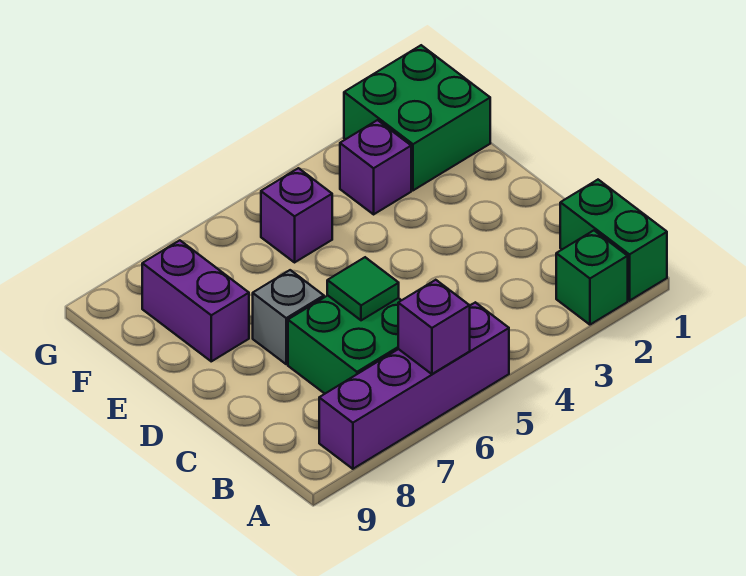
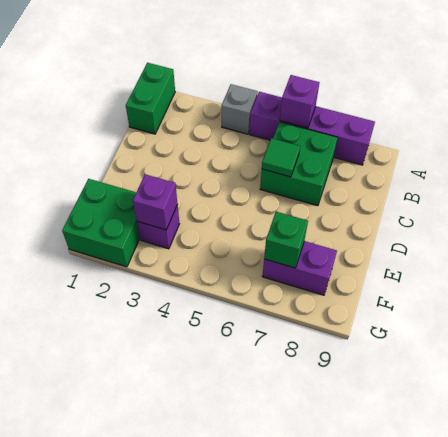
green brick A2 level 1 -> green brick F7 level 2
grey brick D7 level 1 -> grey brick A4 level 1
purple brick E8:F8 level 1 -> purple brick F7:F8 level 1
purple brick F5 level 1 -> purple brick F3 level 2

